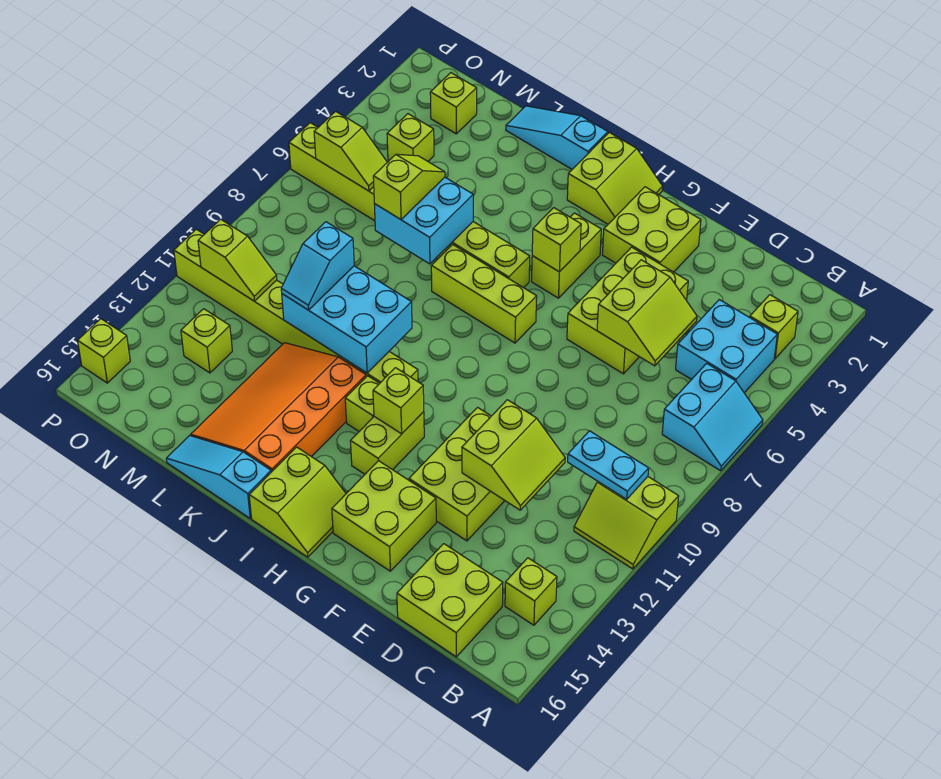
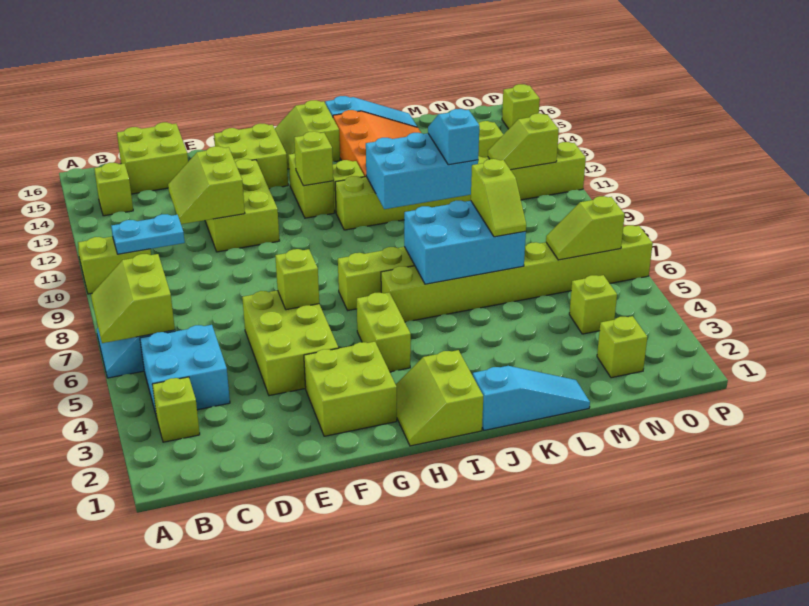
lime slope D5:E6 level 2 top E -> lime slope A6:B7 level 2 top B
lime brick H5 level 2 -> lime brick F6 level 2
cyan brick K6:L7 level 2 -> cyan brick J6:L7 level 2

